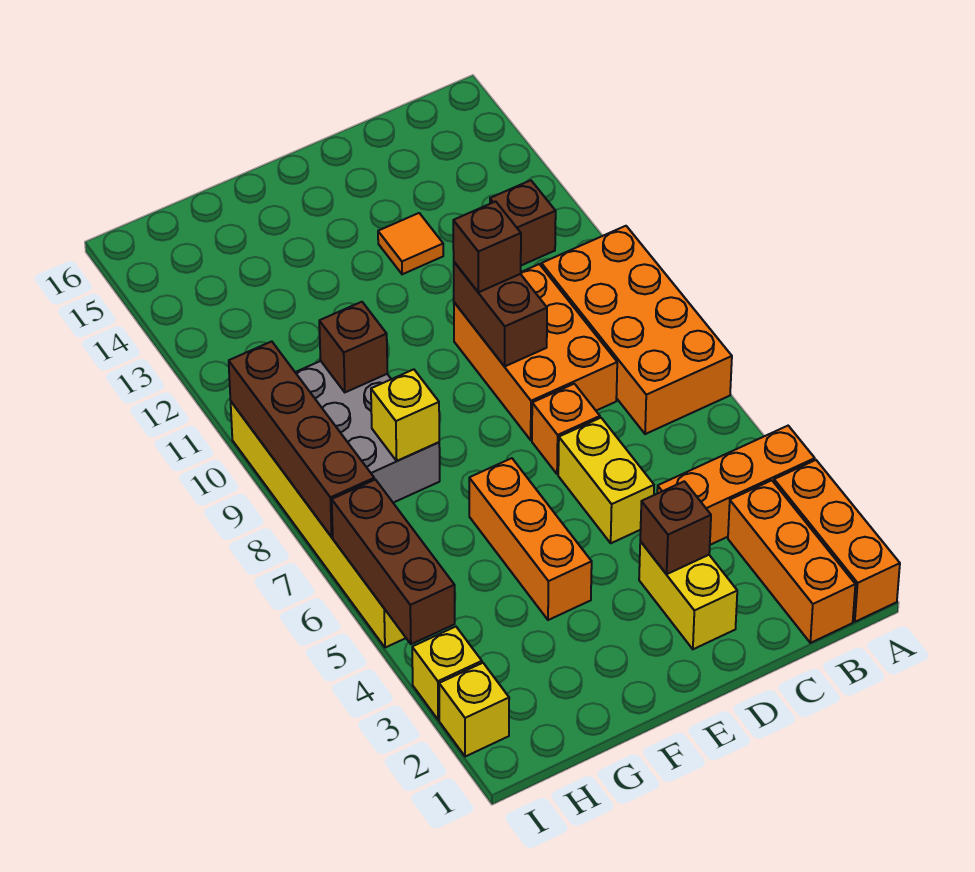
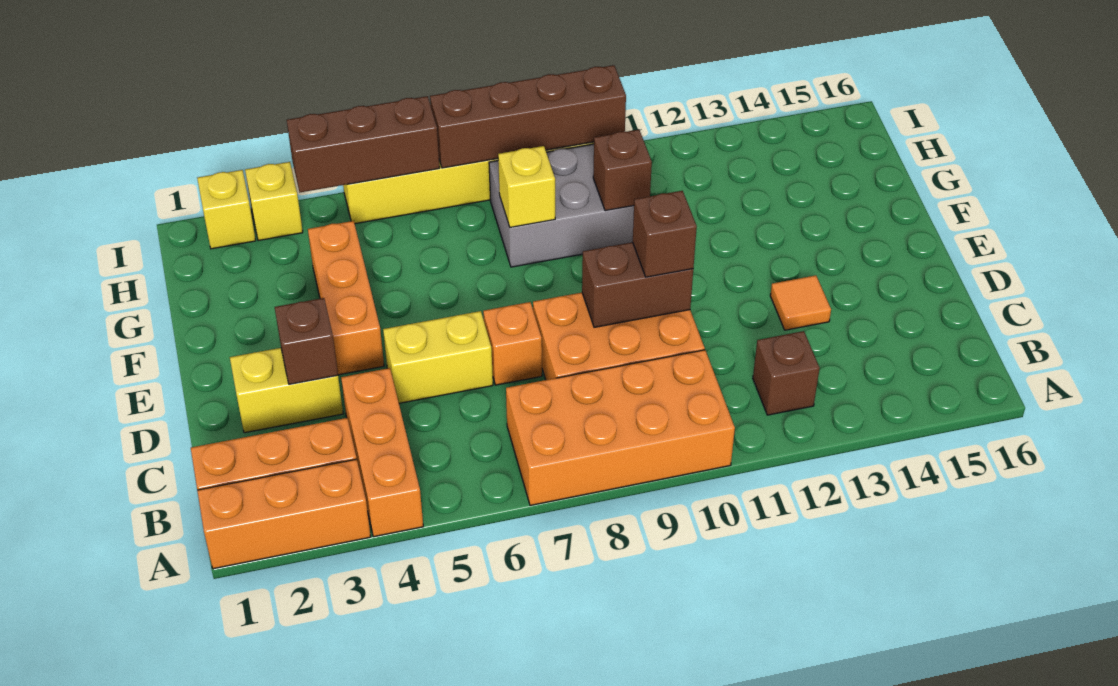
orange brick F4:F6 level 1 -> orange brick E4:G4 level 1

